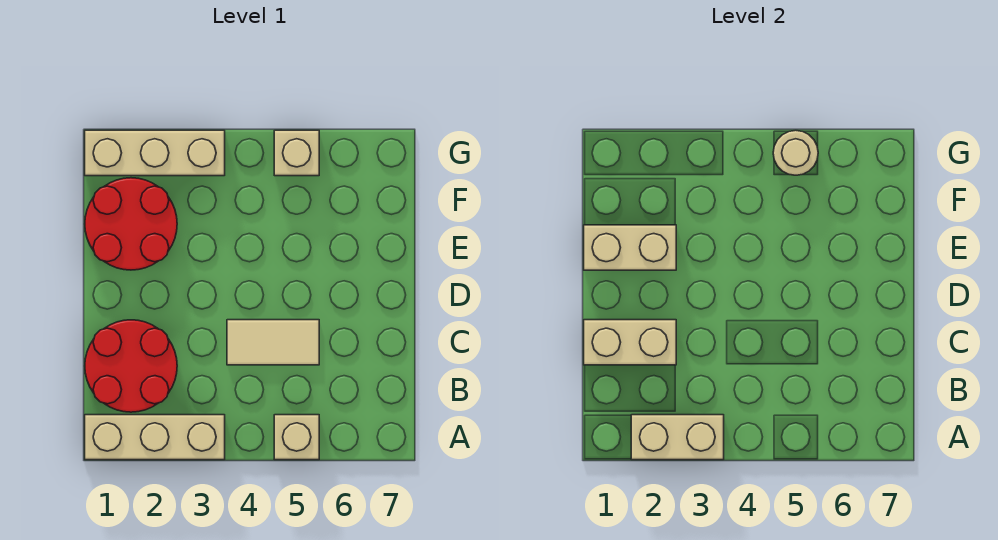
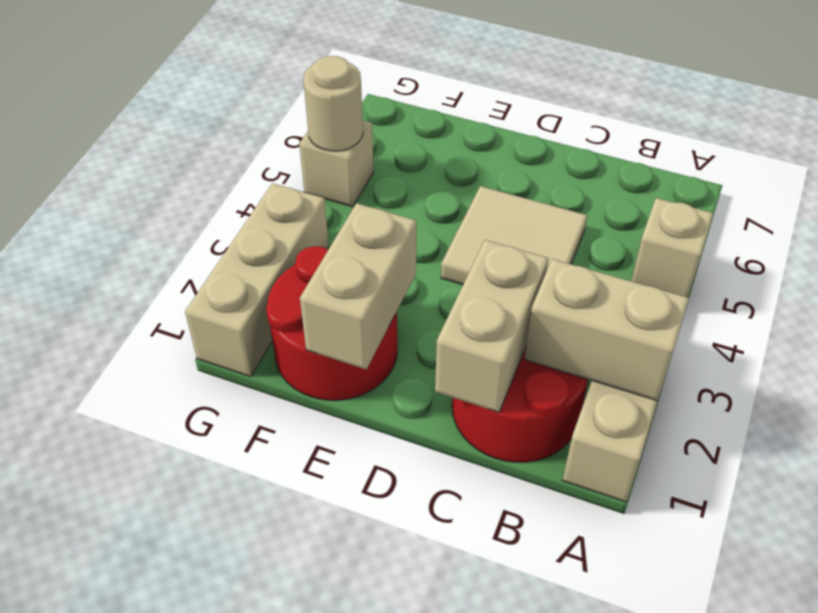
tan brick A2:A3 level 2 -> tan brick A2:B2 level 2
tan tile C4:C5 level 1 -> tan tile C4:D5 level 1

